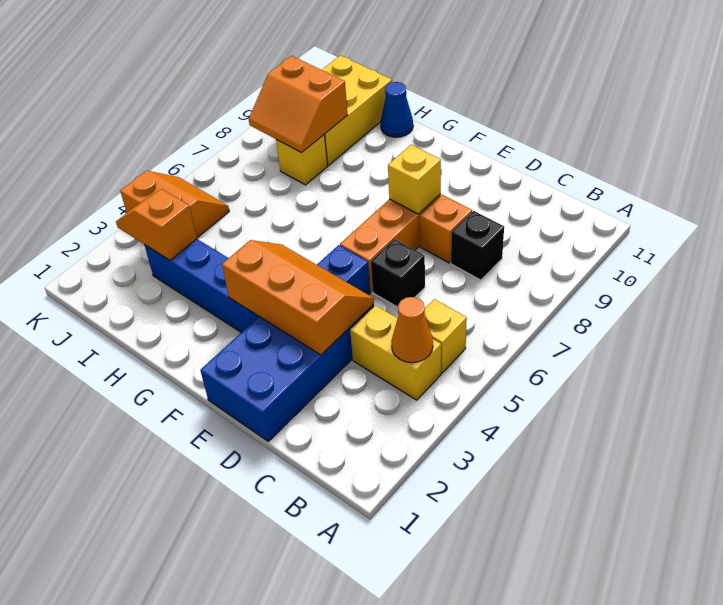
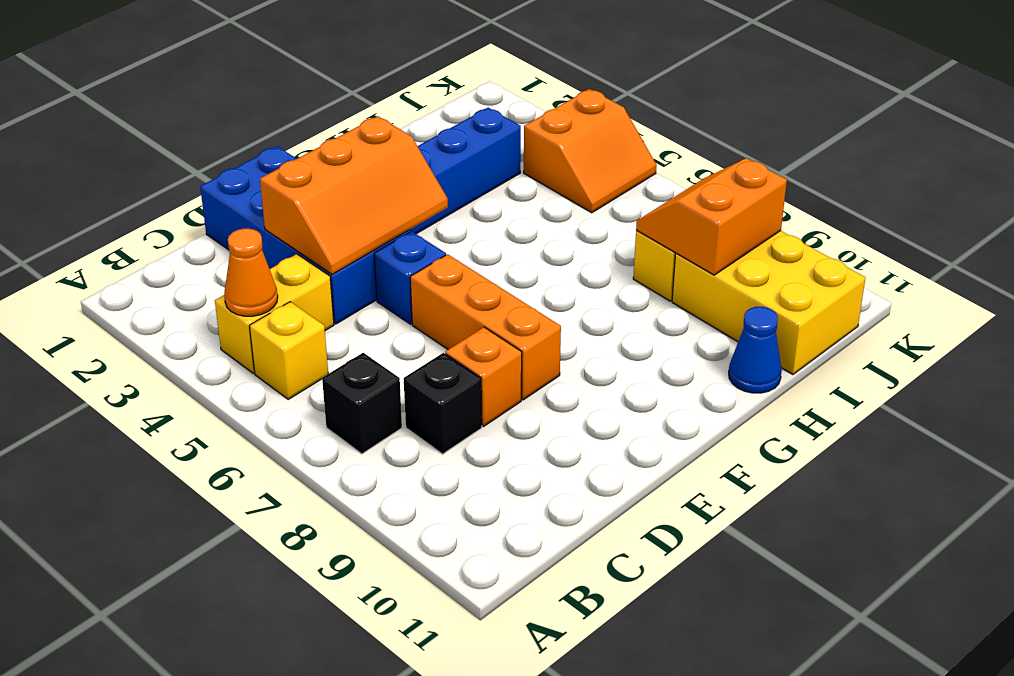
black brick D6 level 1 -> black brick B7 level 1
yellow brick E8 level 2 -> none
orange slope I3:J3 level 2 top I -> none

